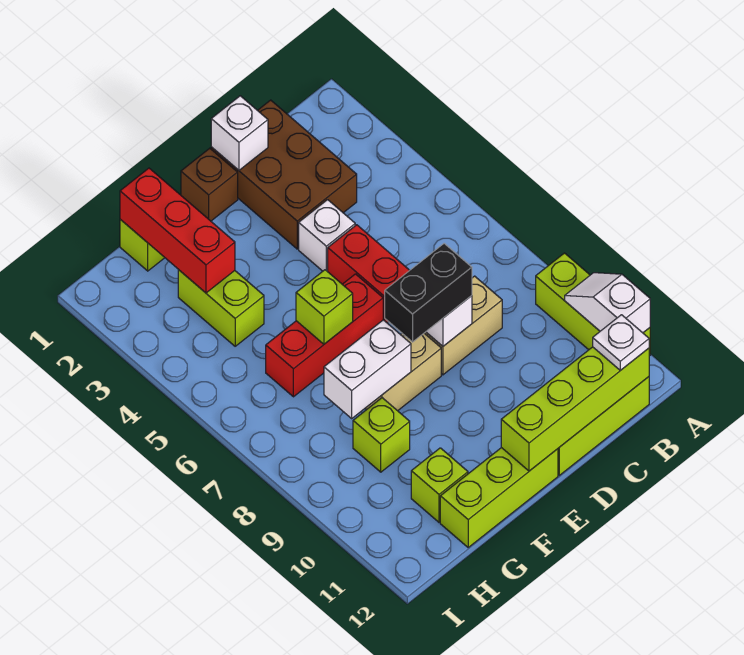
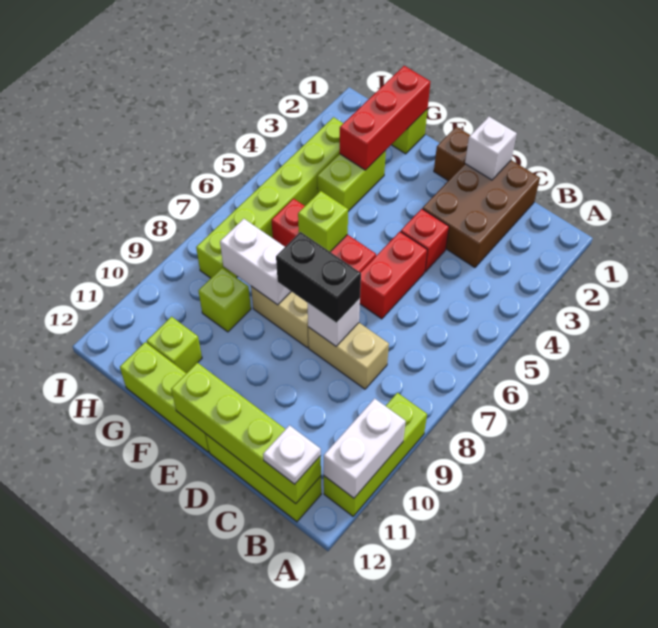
white slope A10:A11 level 2 top 11 -> white brick A10:A11 level 2
white brick D4 level 1 -> red brick D4 level 1
none -> lime brick H3:H8 level 1

